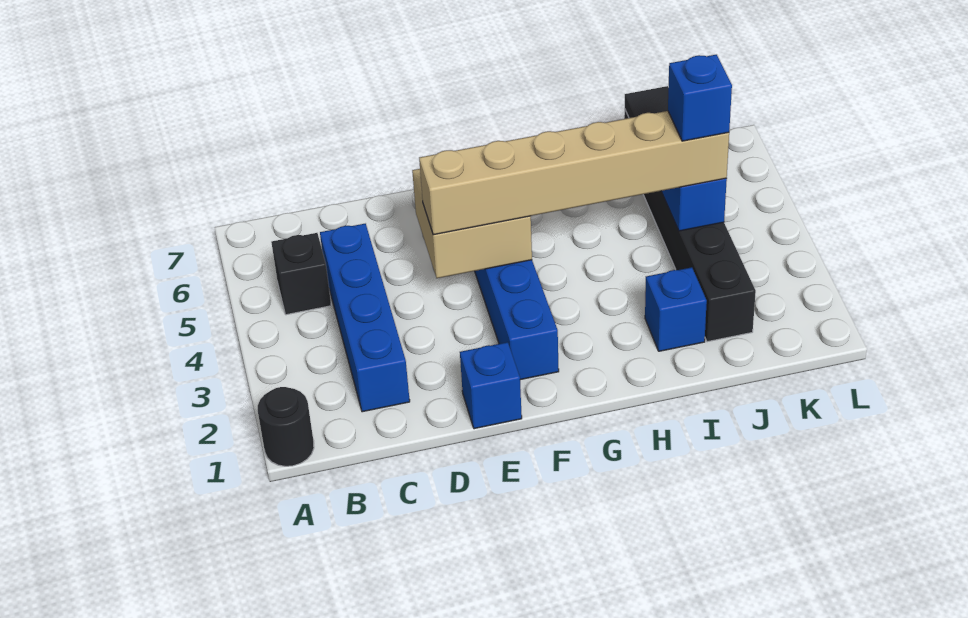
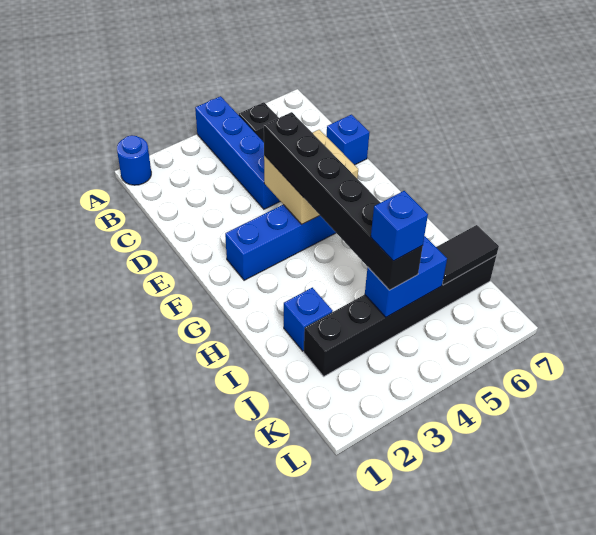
black round brick A1 level 1 -> blue round brick A1 level 1
blue brick C2:C5 level 1 -> blue brick A4:D4 level 1
blue brick E1 level 1 -> blue brick D7 level 1
tan brick E4:J4 level 3 -> black brick E4:J4 level 3

